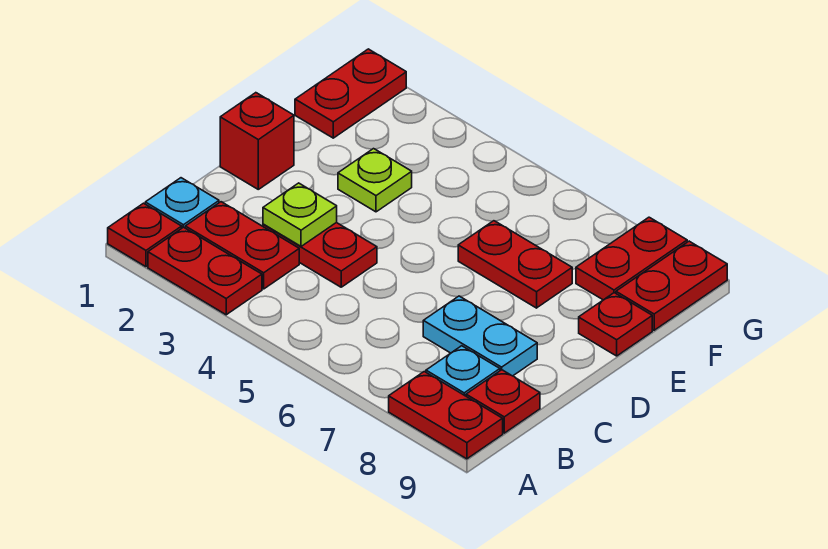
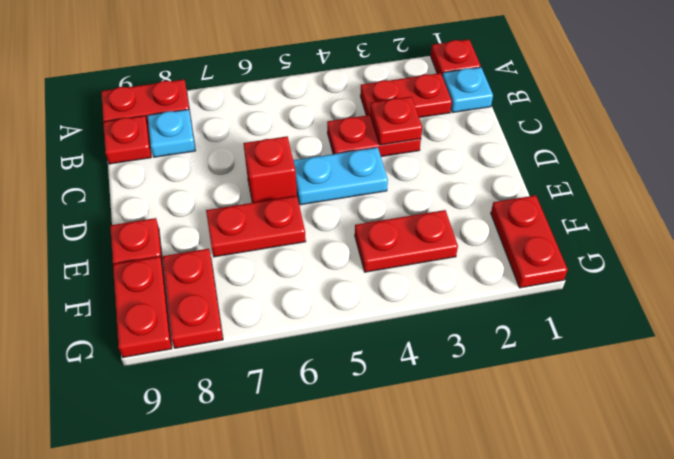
red plate A2:A3 level 1 -> red plate F3:F4 level 1
lime plate C3 level 2 -> red plate C3 level 2
cyan plate C7:C8 level 1 -> cyan plate D4:D5 level 1
red brick D1 level 1 -> red brick D6 level 1
lime plate E3 level 1 -> none

